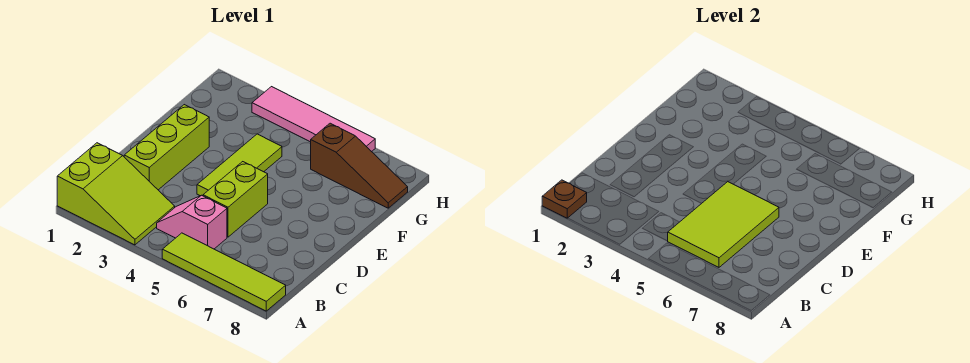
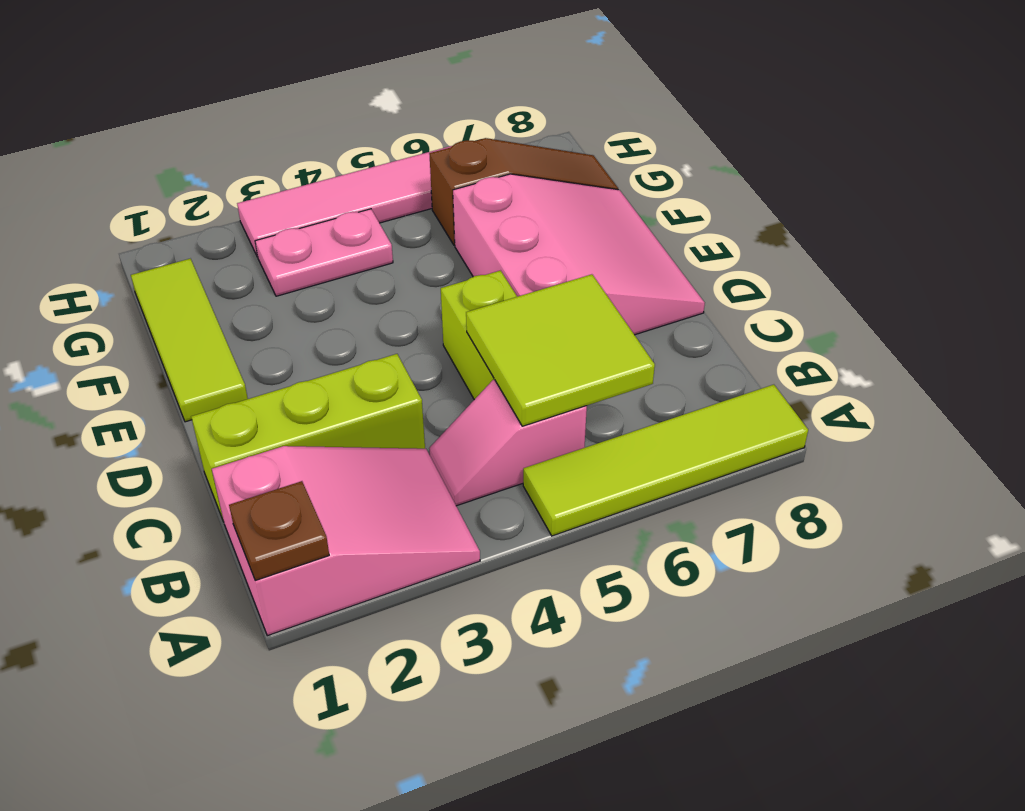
lime slope A1:B3 level 1 top 1 -> pink slope A1:B3 level 1 top 1
lime tile B5:D6 level 2 -> lime tile B5:C6 level 2
lime brick C2:E2 level 1 -> lime brick C1:C3 level 1
lime tile D4:F4 level 1 -> lime tile E1:G1 level 1
none -> pink slope D6:F8 level 1 top 6
none -> pink plate G3:G4 level 1

